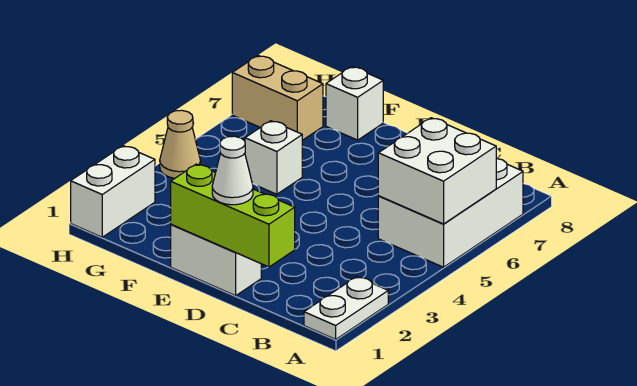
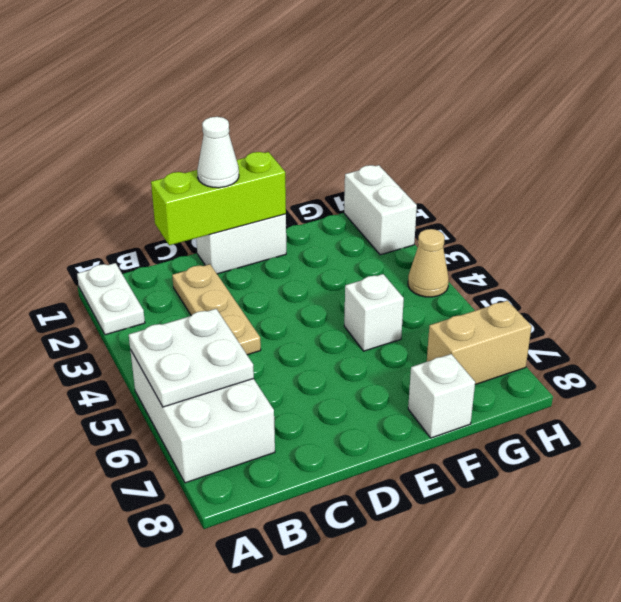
white brick A5:B6 level 2 -> white plate A5:B6 level 2
none -> tan plate C2:C4 level 1

